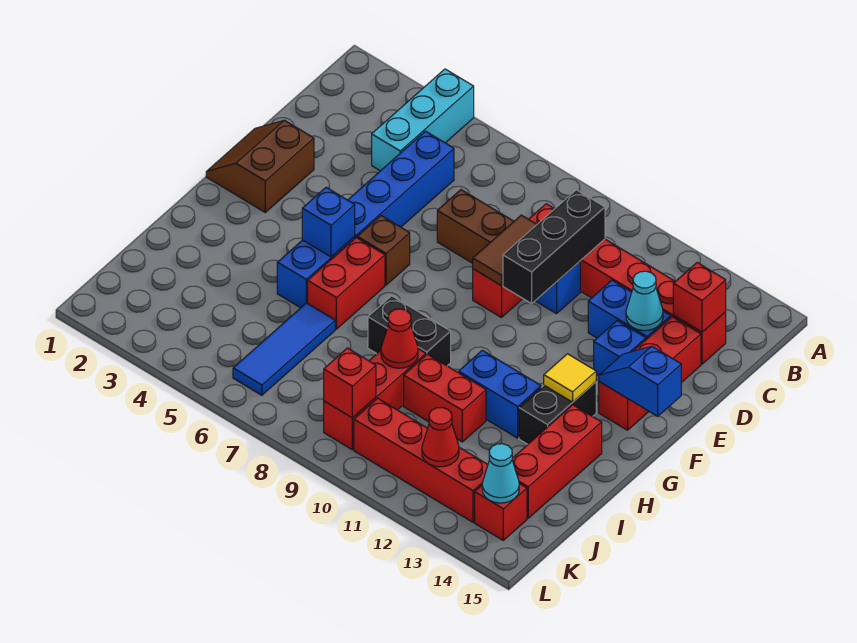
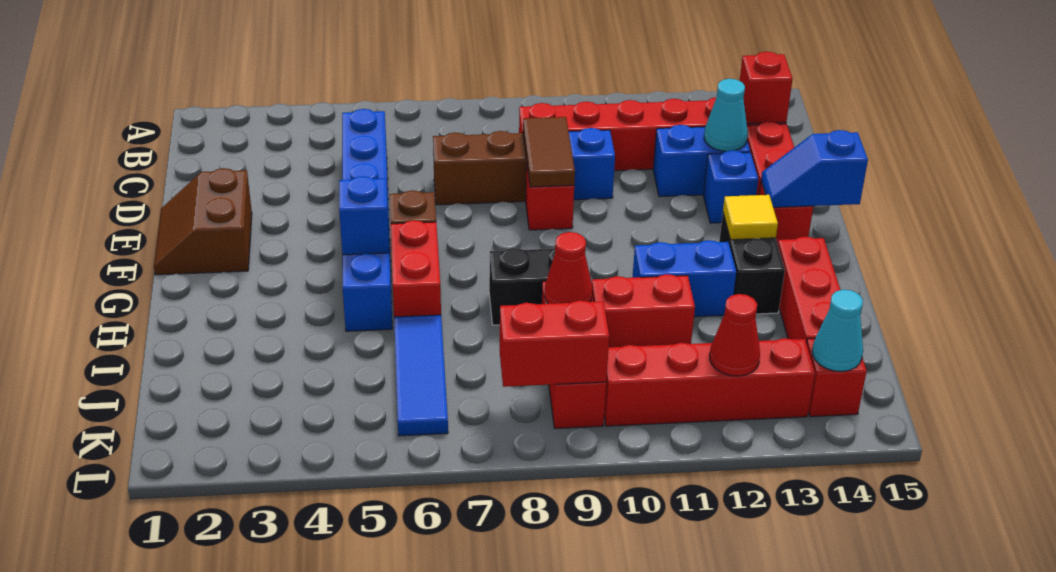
cyan brick A4:C4 level 1 -> none
black brick C10:E10 level 2 -> none
red brick K9 level 2 -> red brick K8:K9 level 2

